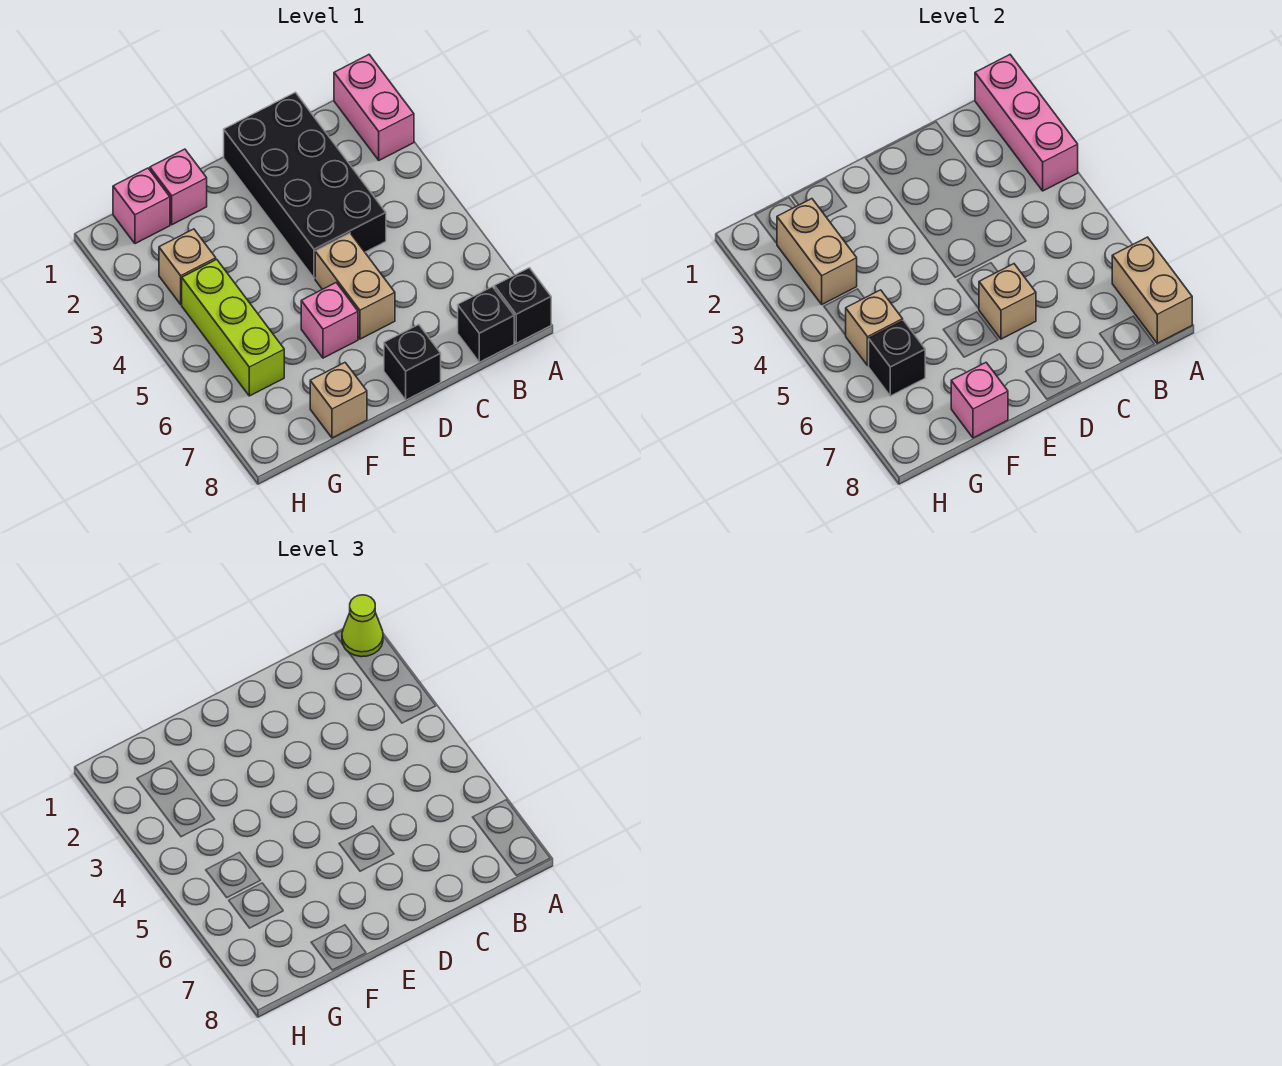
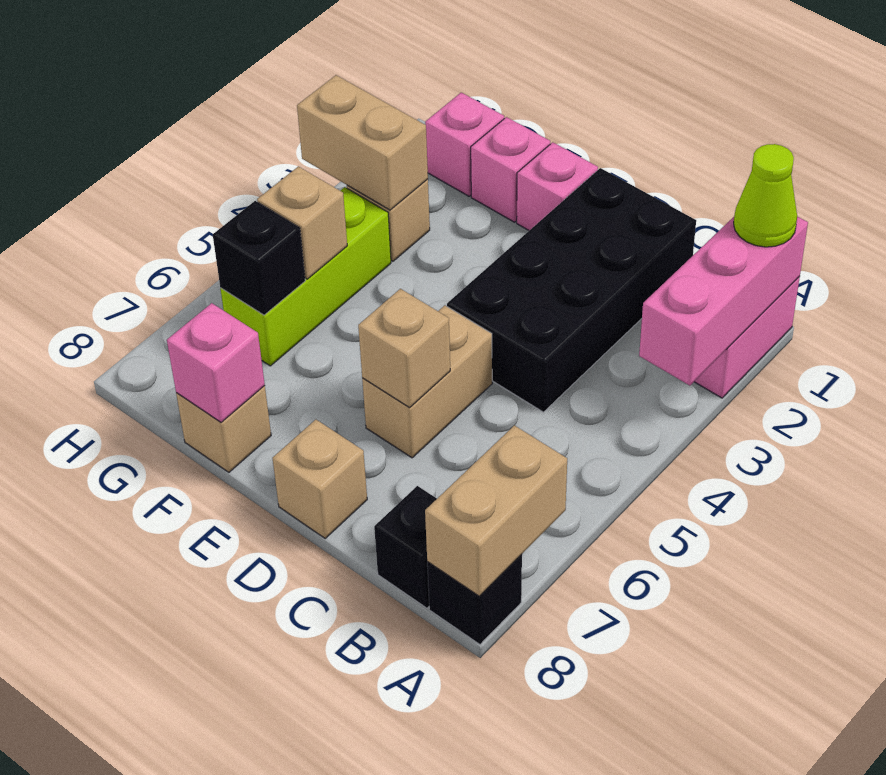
black brick D8 level 1 -> tan brick D8 level 1
pink brick E6 level 1 -> pink brick E1 level 1
tan brick G2:G3 level 2 -> tan brick G3:H3 level 2

